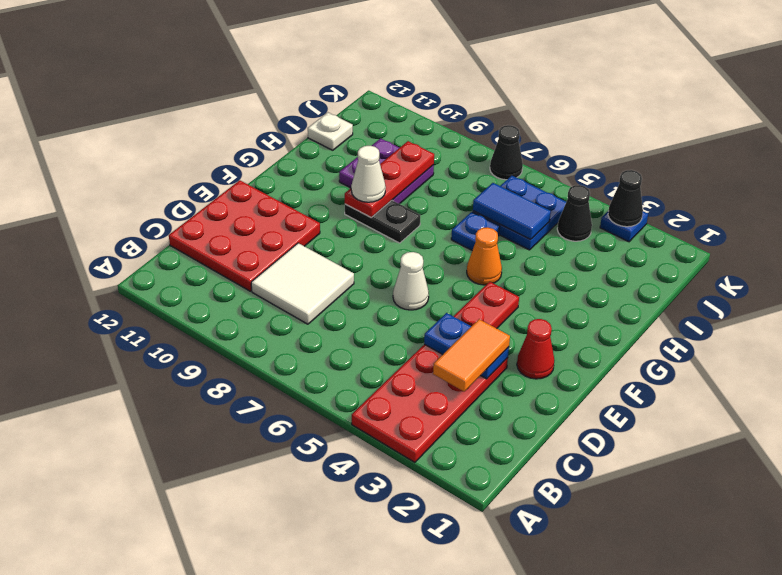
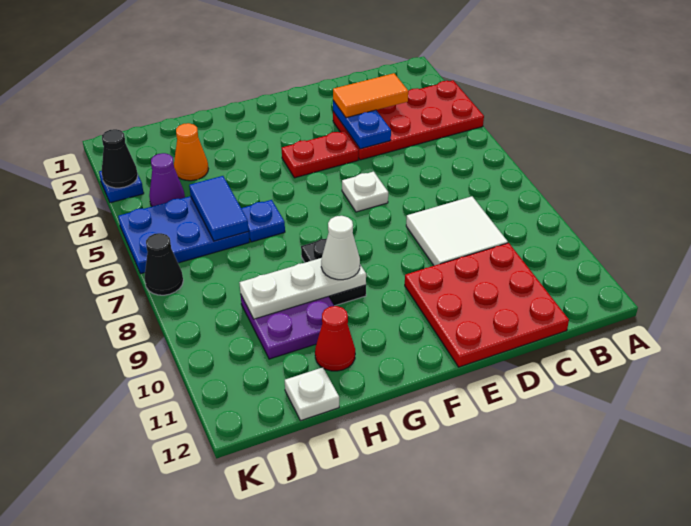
red cone E2 level 1 -> red cone H11 level 1
white cone E6 level 1 -> white plate E6 level 1
orange cone G5 level 1 -> orange cone I3 level 1
red plate G9:I9 level 2 -> white plate G9:I9 level 2
blue plate I5:J6 level 1 -> blue plate I5:K6 level 1
black cone J4 level 1 -> purple cone J4 level 1

